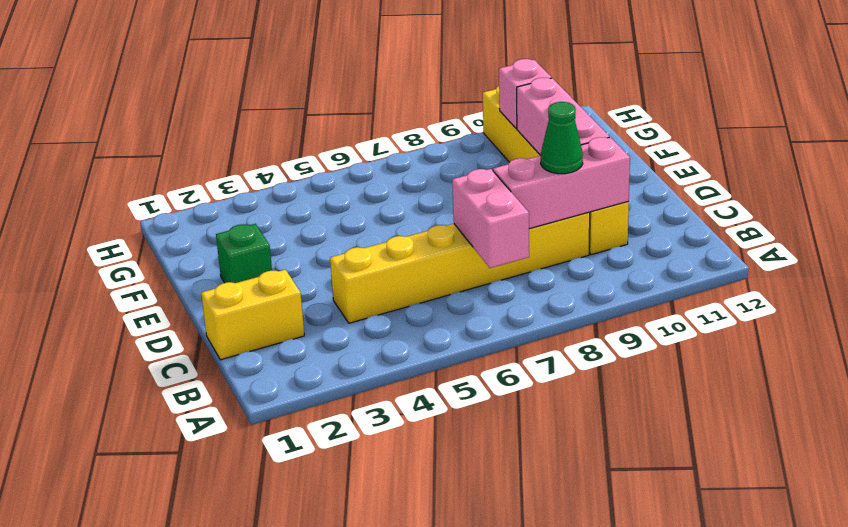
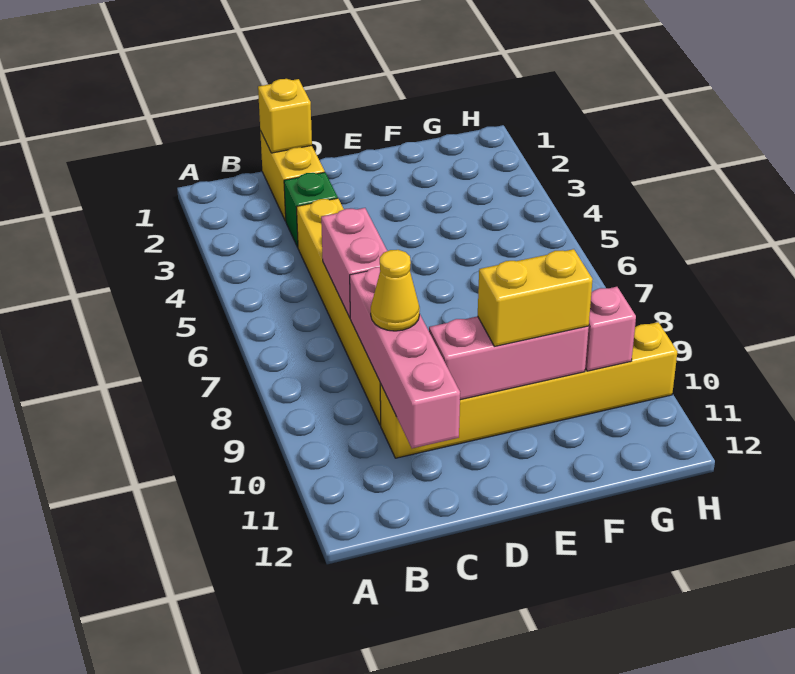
pink brick B7:C7 level 2 -> pink brick C6:C7 level 2
none -> yellow brick C1 level 2
pink brick C8:C10 level 2 -> pink brick C8:C11 level 2
green cone C9 level 3 -> yellow cone C9 level 3
green brick E2 level 1 -> green brick C3 level 1
none -> yellow brick E10:F10 level 3

